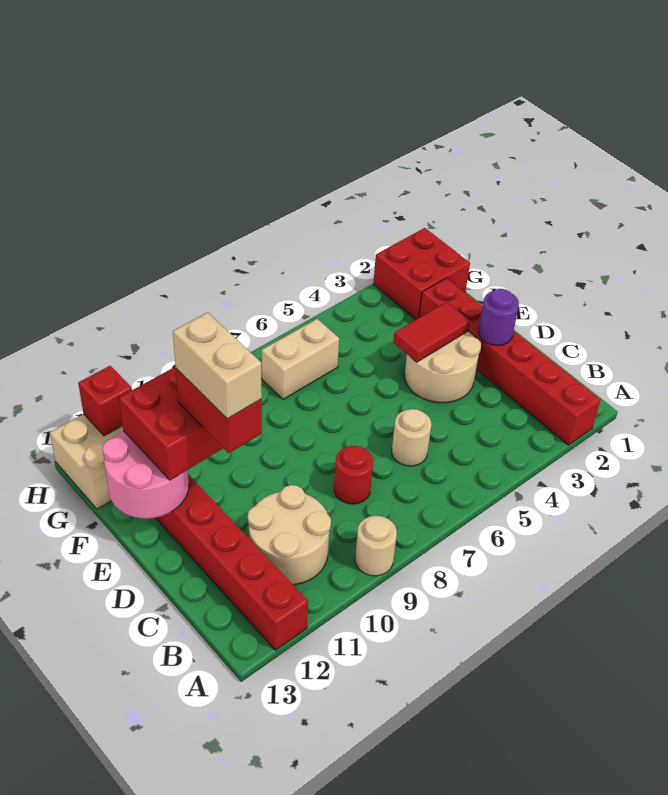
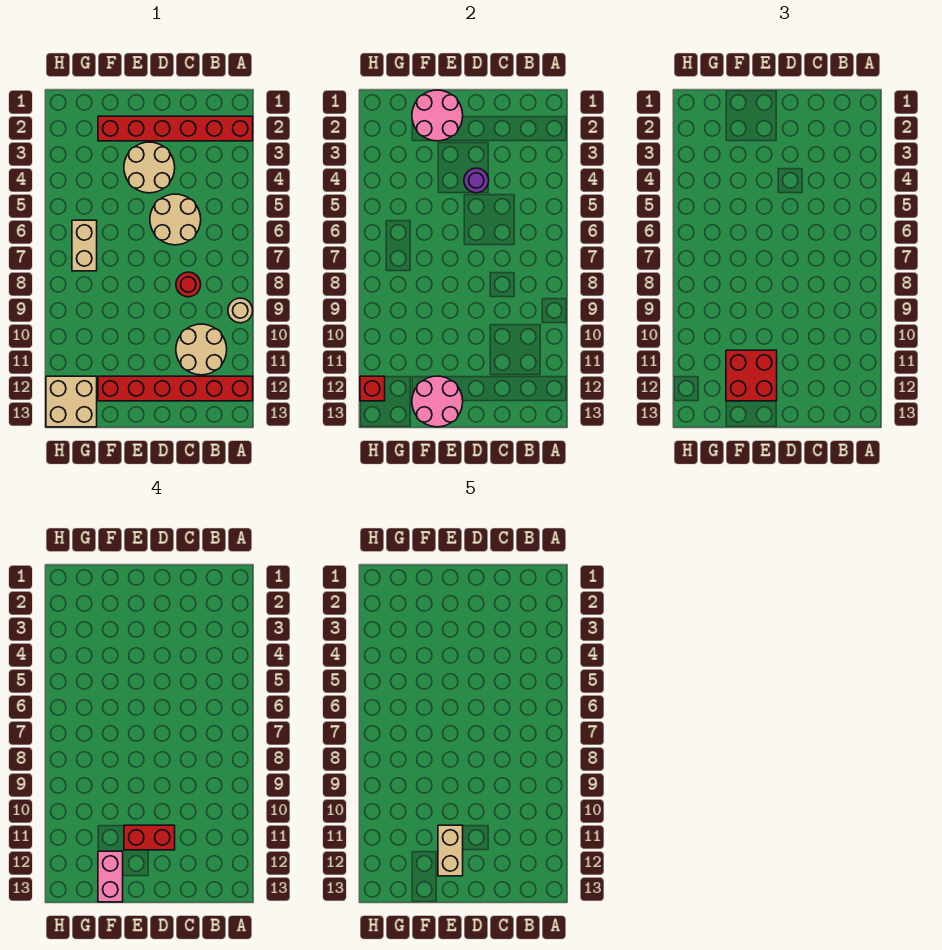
tan round brick C6 level 1 -> tan round brick C5:D6 level 1
purple round brick D2 level 2 -> purple round brick D4 level 2
tan brick D11:E11 level 5 -> tan brick E11:E12 level 5
none -> pink round brick E1:F2 level 2
red tile E3:E4 level 2 -> none
none -> pink brick F12:F13 level 4
red brick G1:H2 level 1 -> none

